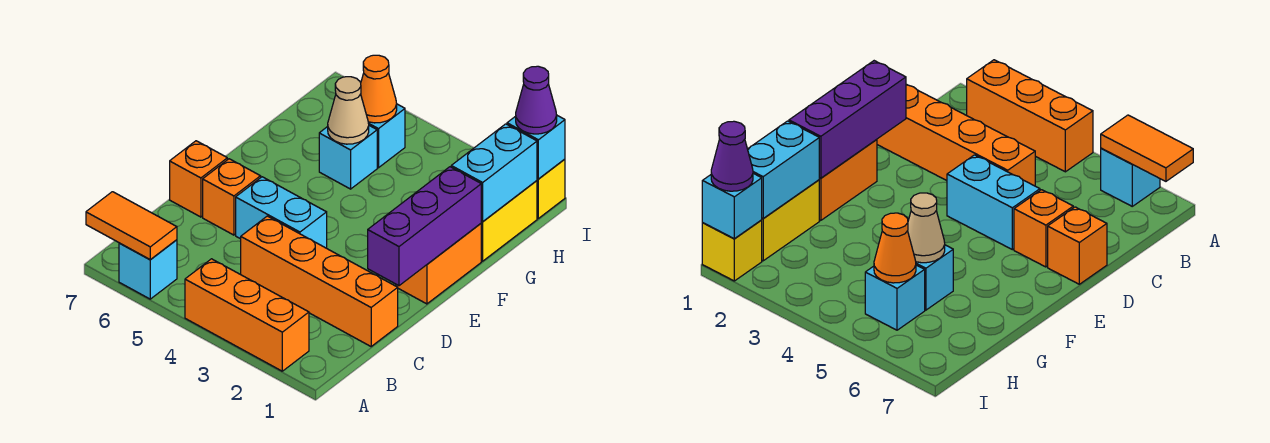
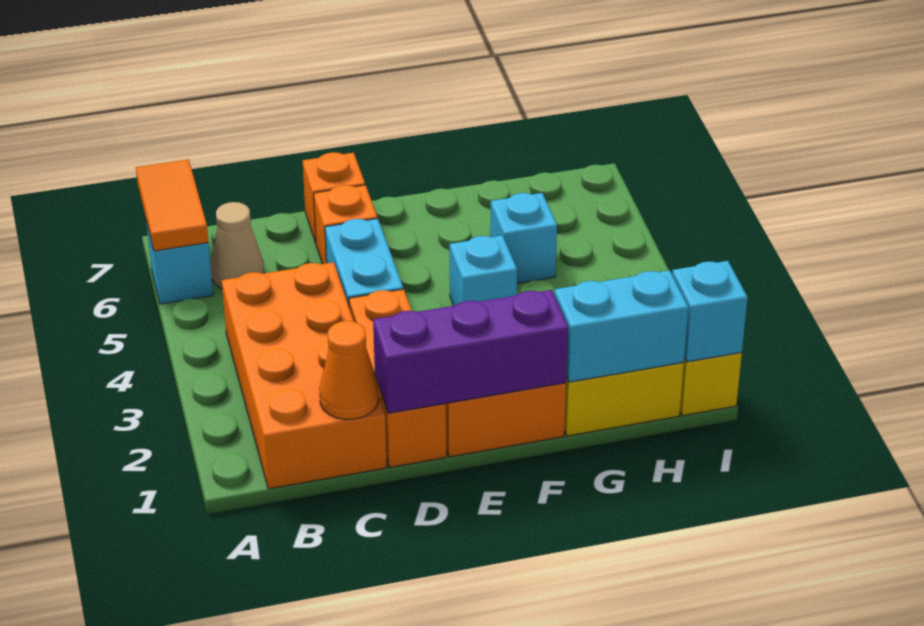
orange brick A2:A4 level 1 -> orange brick D1:D3 level 1
orange brick C1:C4 level 1 -> orange brick B1:C4 level 1
tan cone G5 level 2 -> tan cone B6 level 1
cyan brick H5 level 1 -> cyan brick F4 level 1
orange cone H5 level 2 -> orange cone C1 level 2
purple cone I1 level 3 -> none

